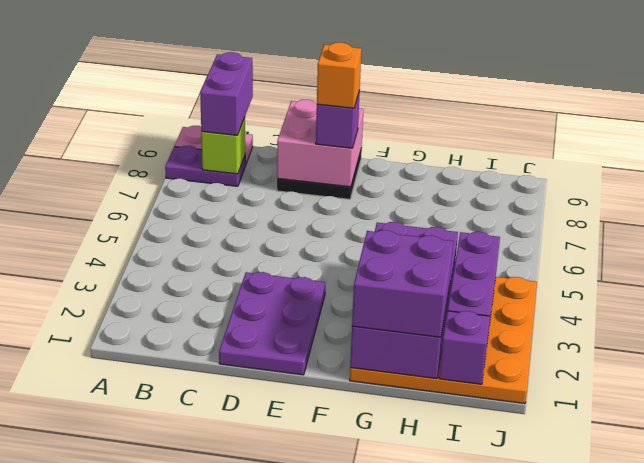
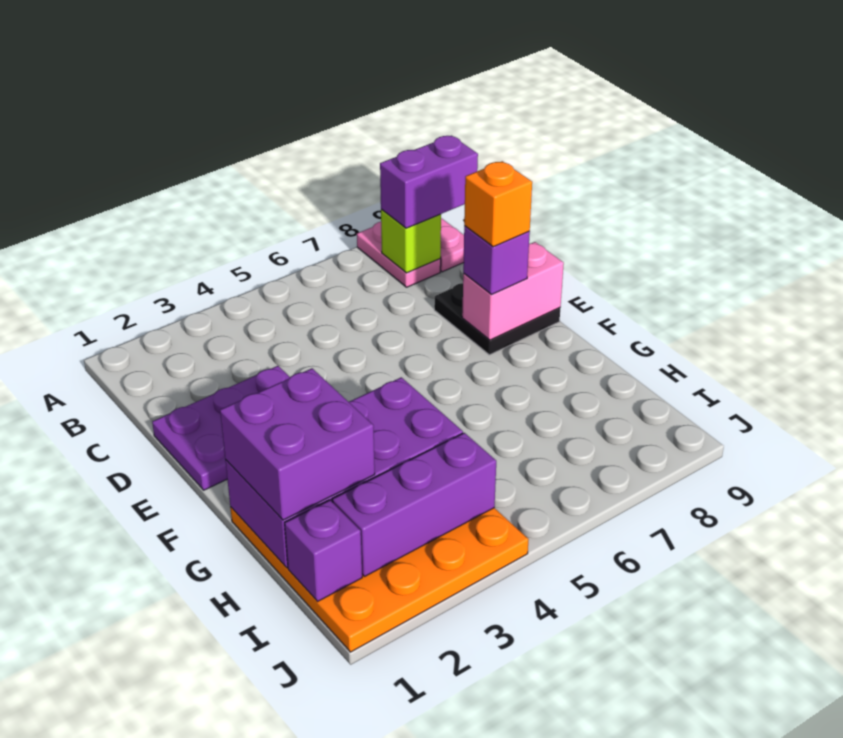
purple plate A8:B8 level 1 -> pink plate A8:B8 level 1
pink brick D8:E9 level 2 -> pink brick E8:E9 level 2

